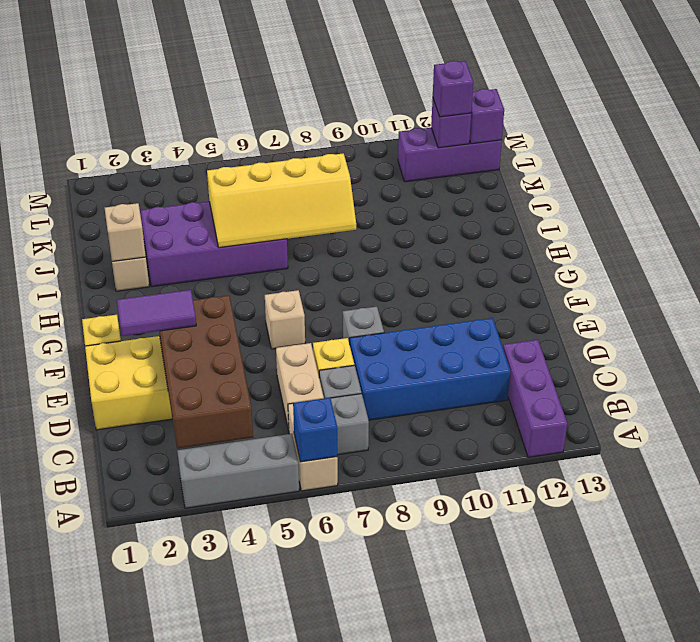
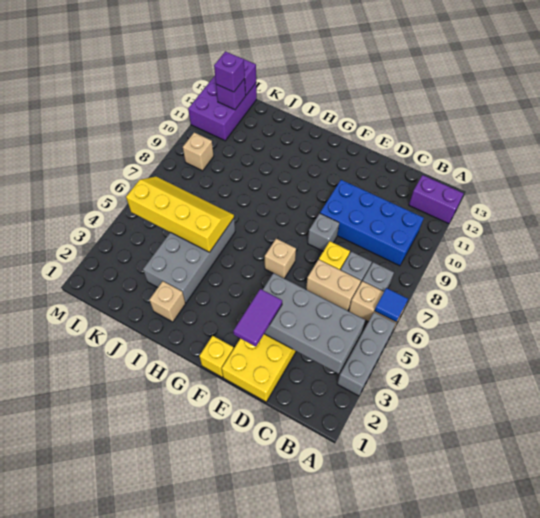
blue brick A6 level 2 -> blue tile A6 level 2
purple brick A12:C12 level 1 -> purple brick A12:B12 level 1
brown brick B3:E4 level 2 -> grey brick B3:E4 level 2
blue brick C8:D11 level 1 -> blue brick B9:E10 level 1
tan brick I2 level 2 -> tan brick L9 level 1
purple brick I3:J6 level 1 -> grey brick I3:J6 level 1
yellow slope I5:J8 level 2 top J -> yellow slope I5:L6 level 2 top 5
purple brick L11:L13 level 1 -> purple brick L11:M13 level 1

